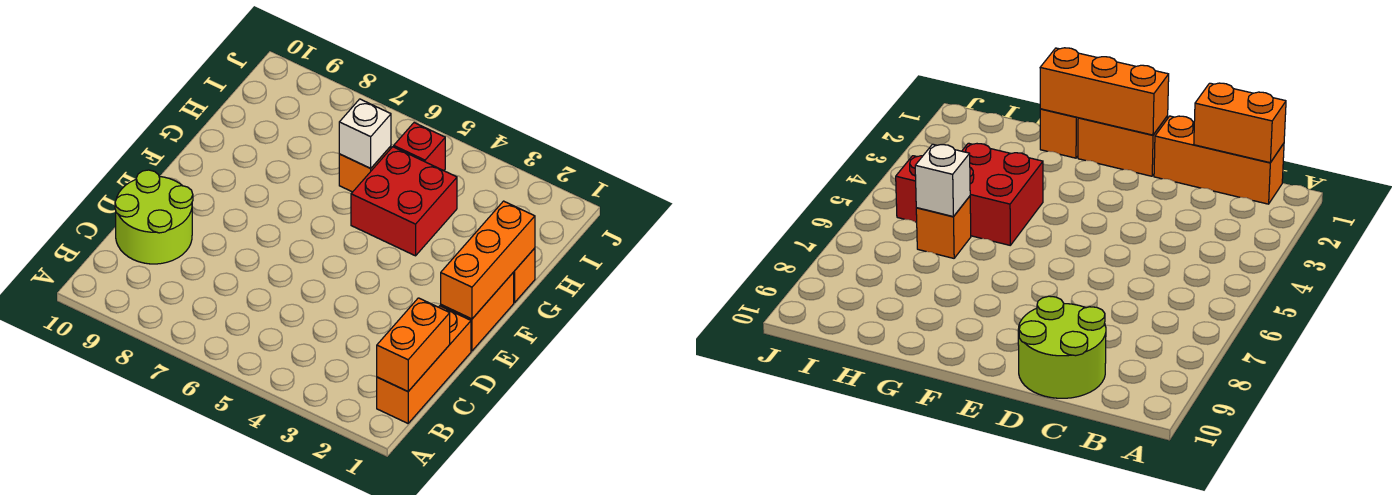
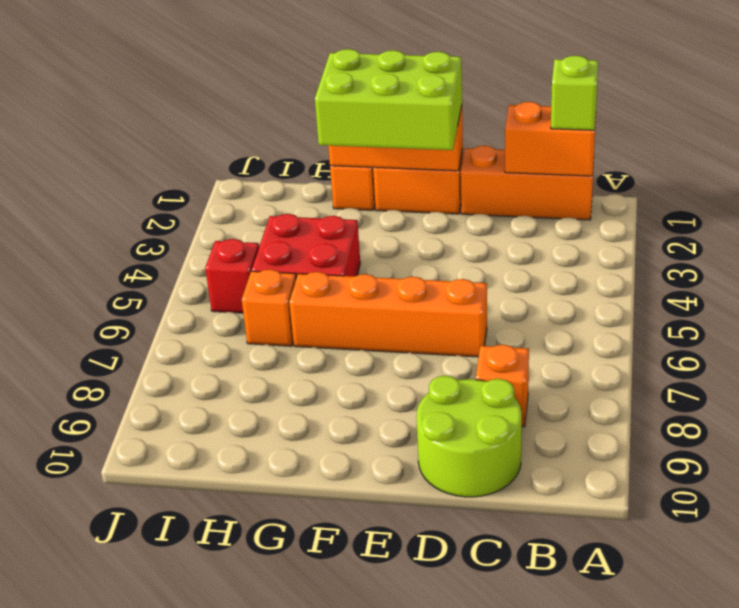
none -> lime brick B1 level 3
none -> orange brick C8 level 1
none -> orange brick D6:G6 level 1
none -> lime brick E1:G2 level 3
white brick H6 level 2 -> none

